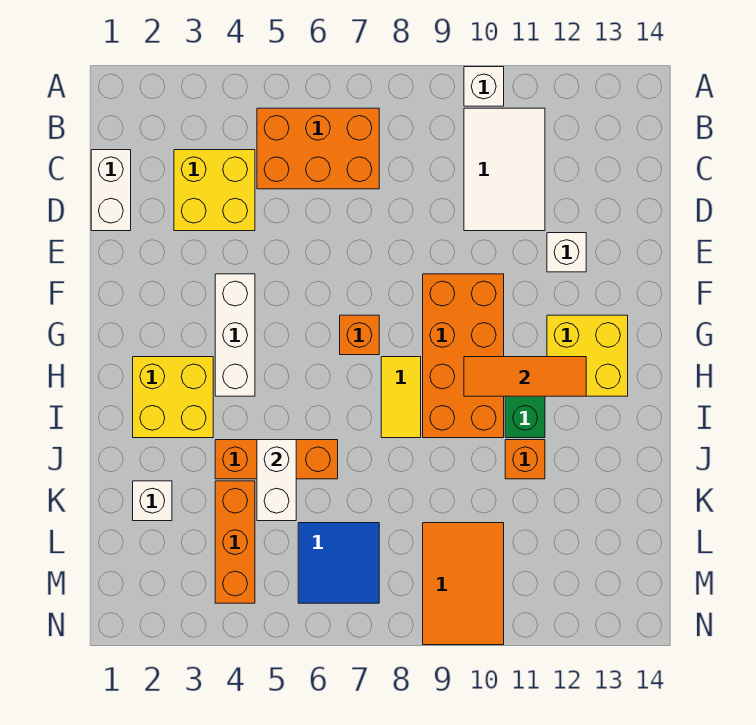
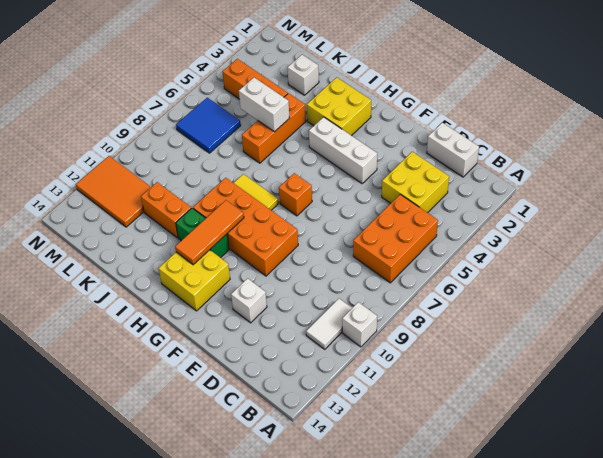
white tile B10:D11 level 1 -> white tile B10:B11 level 1
orange brick J11 level 1 -> orange brick J11:K11 level 1
orange tile L9:N10 level 1 -> orange tile L11:N12 level 1

